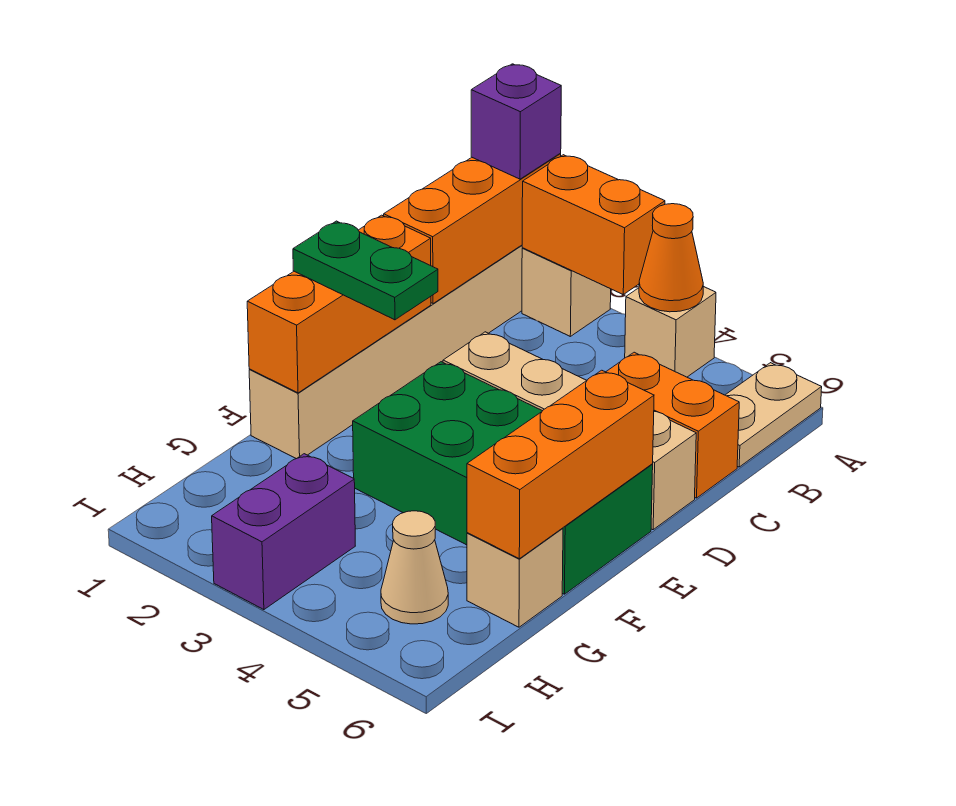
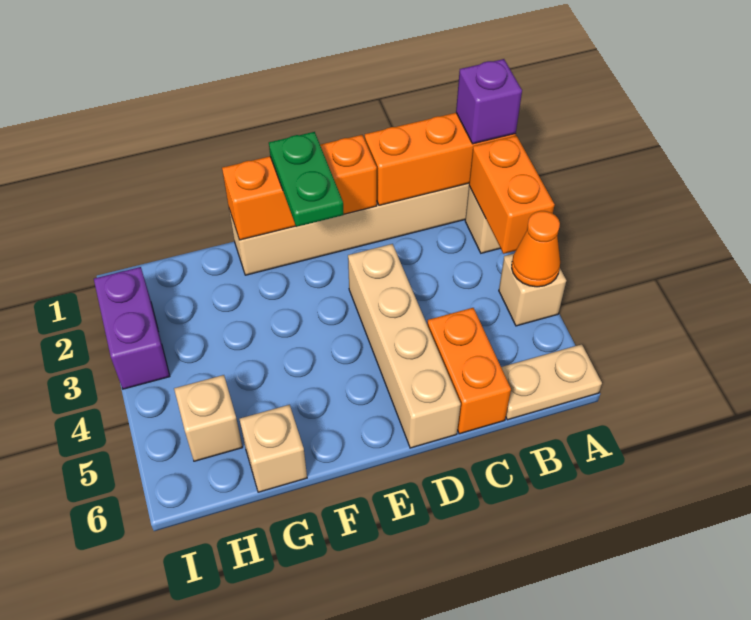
green brick E3:F6 level 1 -> none
orange brick E6:G6 level 2 -> none
purple brick H3:I3 level 1 -> purple brick I2:I3 level 1
tan cone H5 level 1 -> tan brick H5 level 1

